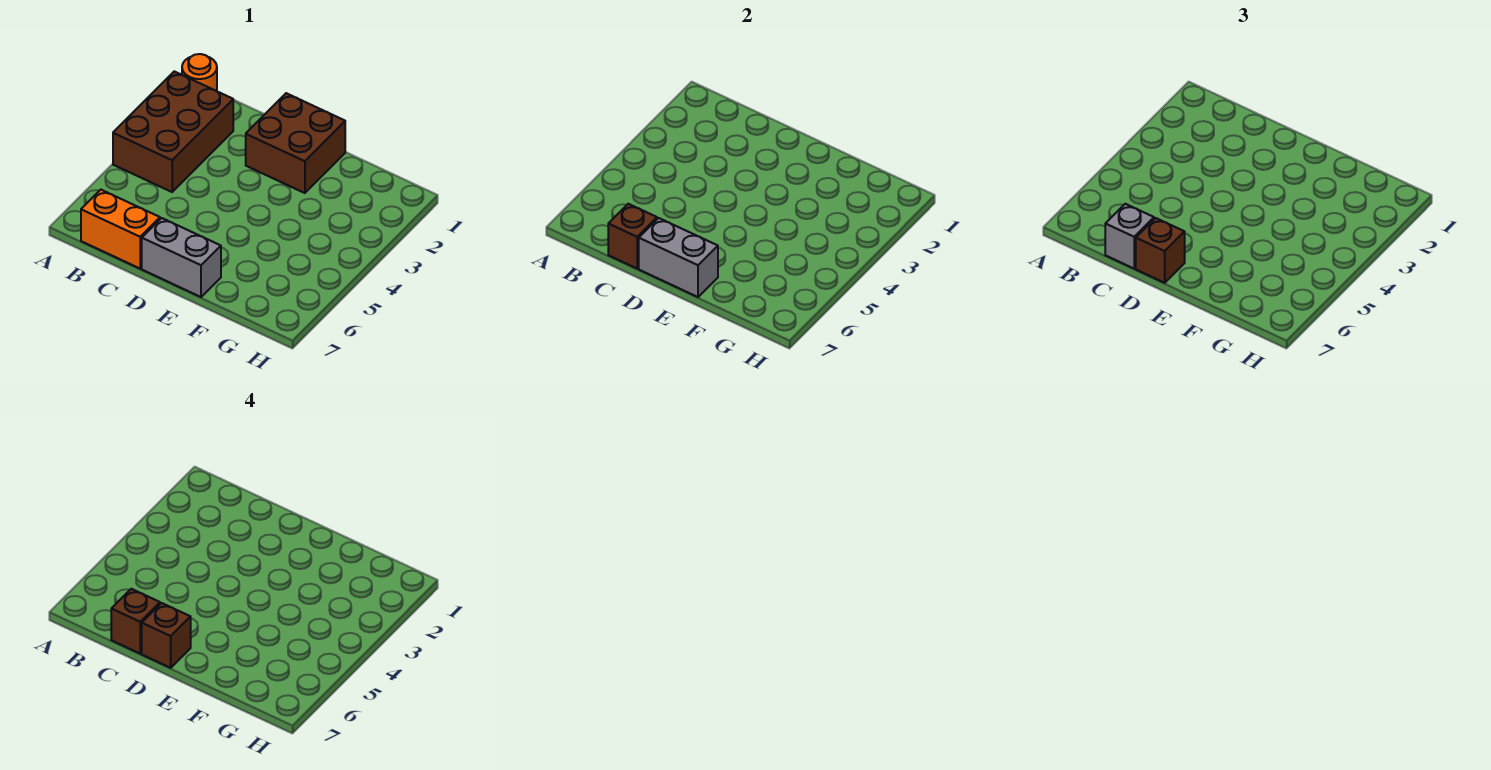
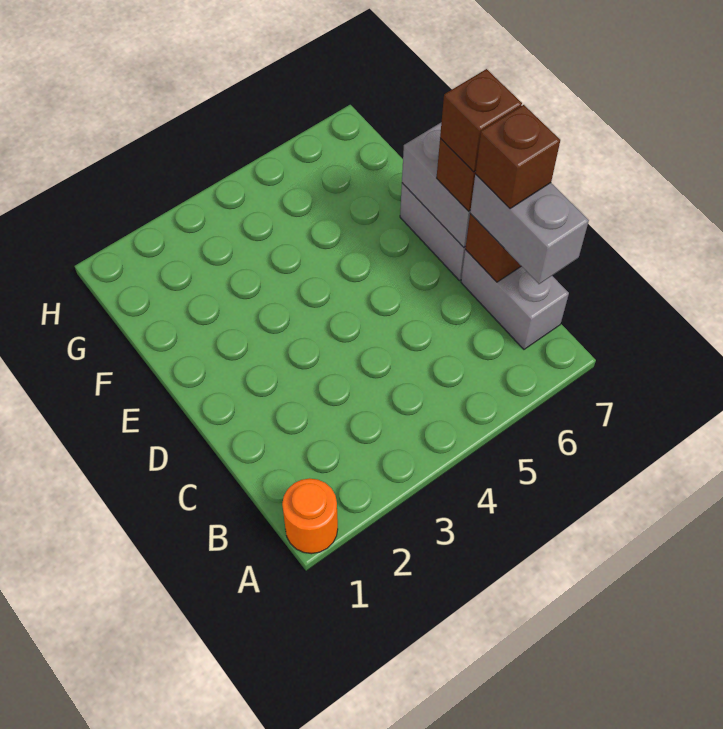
brown brick A2:B4 level 1 -> none
orange brick B7:C7 level 1 -> grey brick B7:C7 level 1
grey brick C7 level 3 -> grey brick B7:C7 level 3
brown brick D1:E2 level 1 -> none

